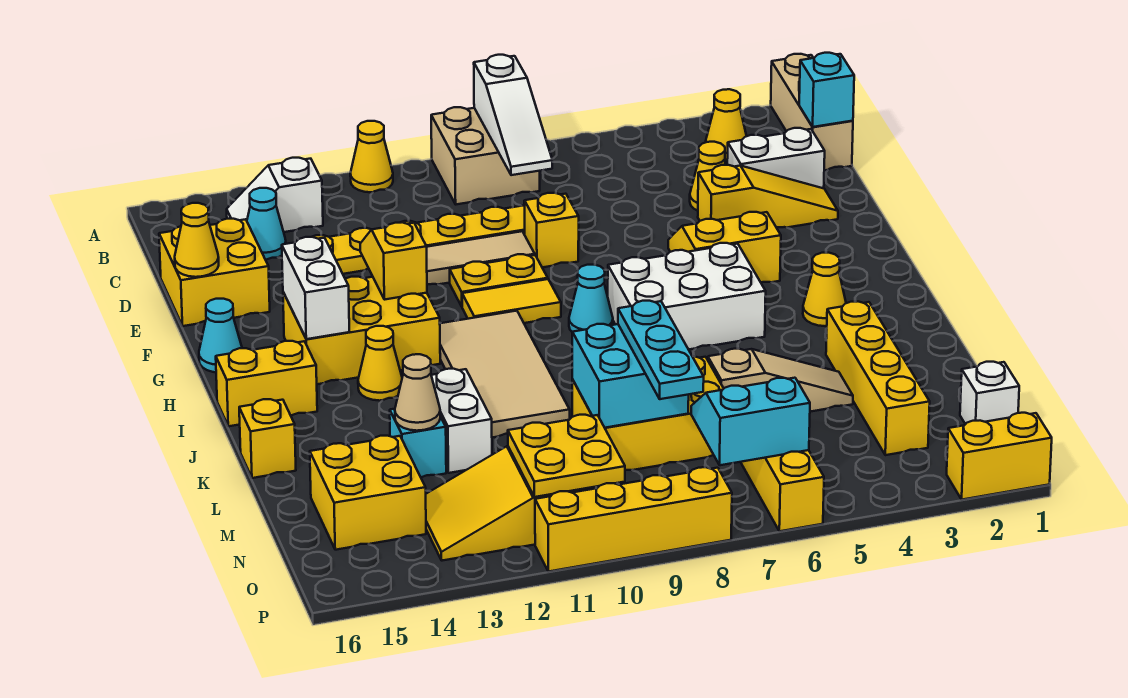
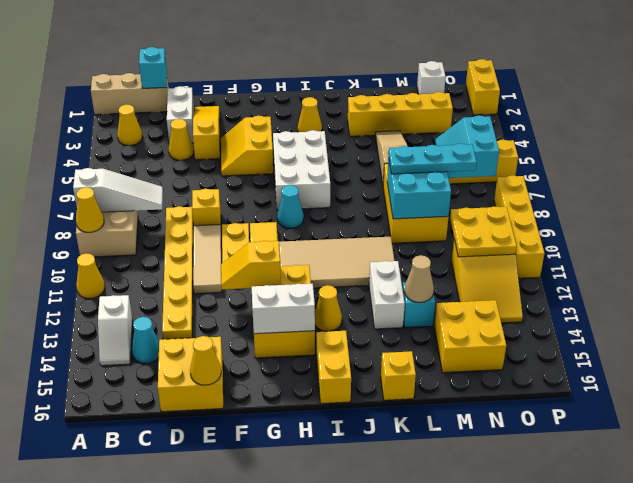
none -> yellow cone A9 level 2
cyan cone G16 level 1 -> none
white brick K12:L12 level 1 -> white brick K12:K13 level 1

